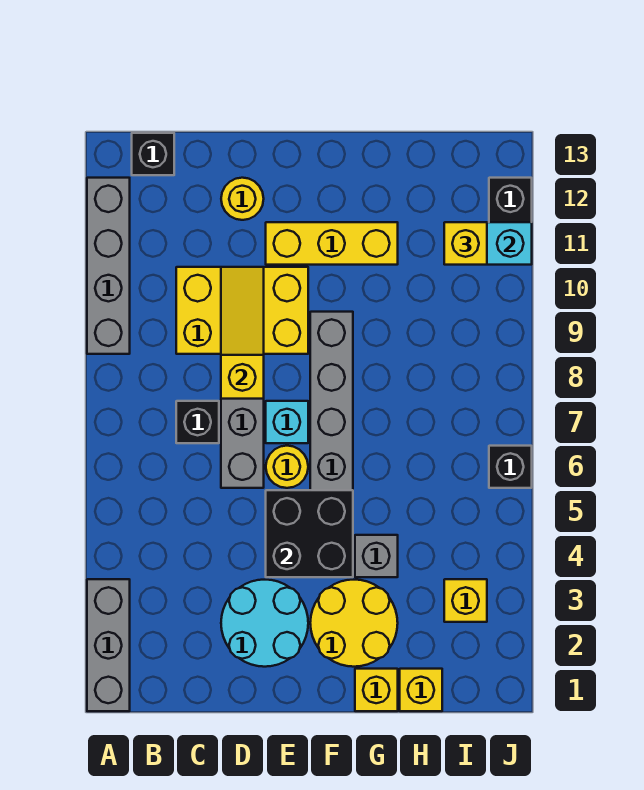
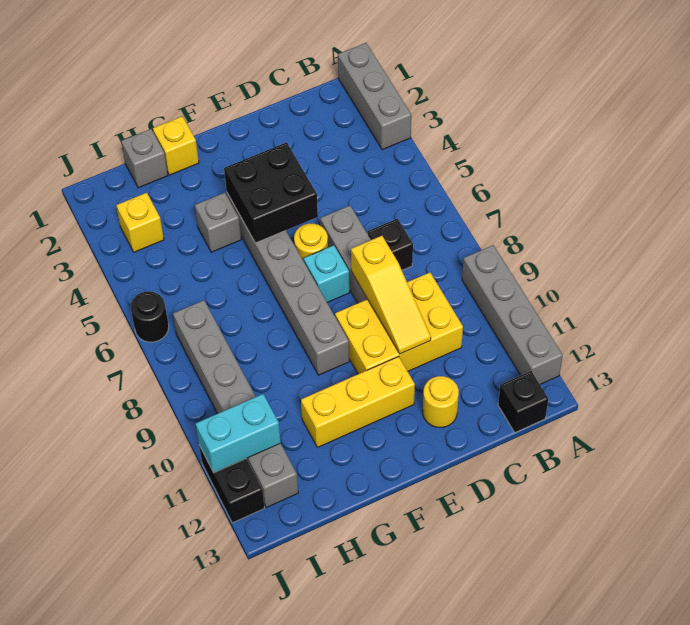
cyan round brick D2:E3 level 1 -> none
yellow round brick F2:G3 level 1 -> none
yellow brick H1 level 1 -> grey brick H1 level 1
none -> grey brick I7:I12 level 1
yellow brick I11 level 3 -> none
black brick J6 level 1 -> black round brick J6 level 1

